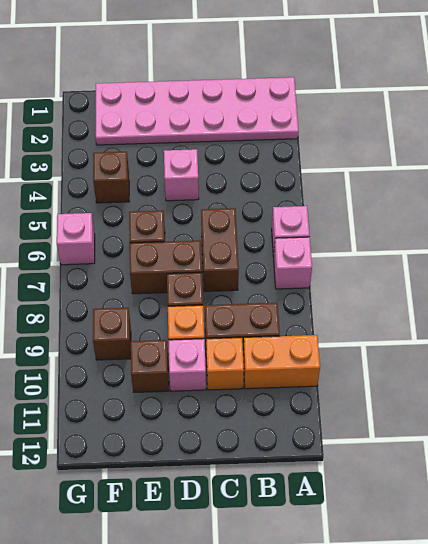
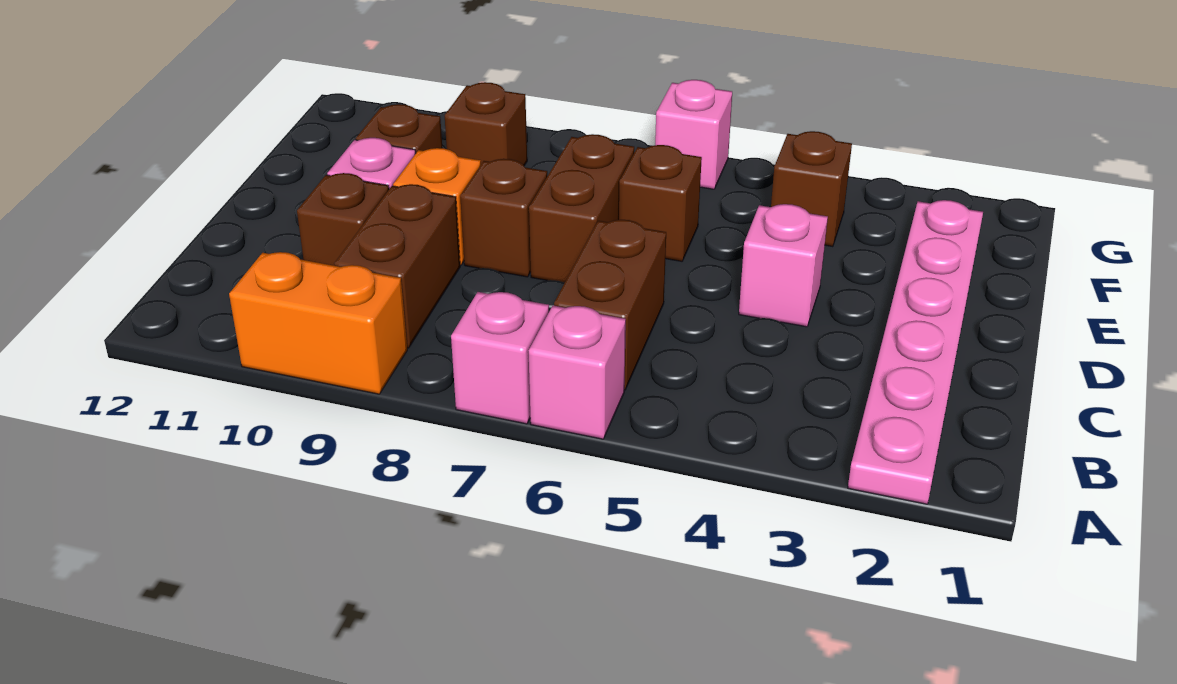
pink plate A1:F2 level 1 -> pink plate A2:F2 level 1
orange brick A10:B10 level 1 -> orange brick A9:A10 level 1
brown brick C6:C7 level 1 -> brown brick B6:C6 level 1
orange brick C10 level 1 -> brown brick C10 level 1

